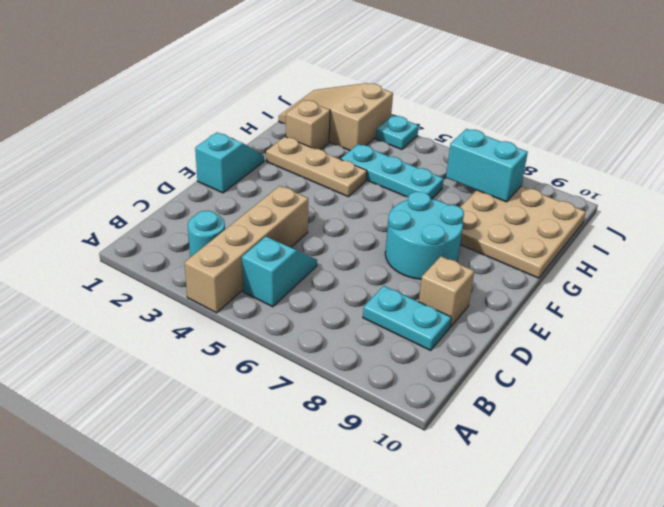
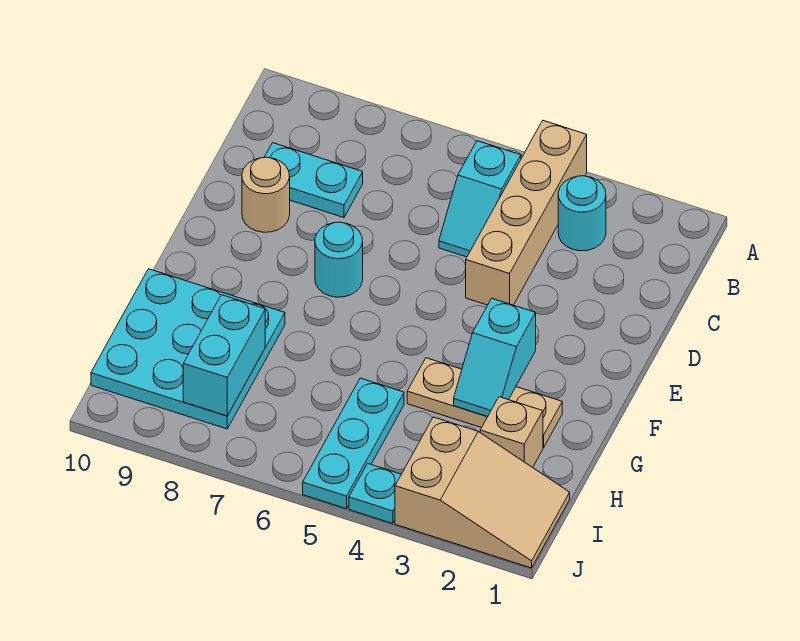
tan brick D9 level 1 -> tan round brick D9 level 1
cyan slope E1:F1 level 1 top E -> cyan slope F3:G3 level 2 top F
cyan round brick E7:F8 level 1 -> cyan round brick E7 level 1
tan plate G8:I10 level 1 -> cyan plate G8:I10 level 1
cyan plate H4:H6 level 1 -> cyan plate H5:J5 level 1
cyan brick I7:I8 level 2 -> cyan brick H8:I8 level 2

